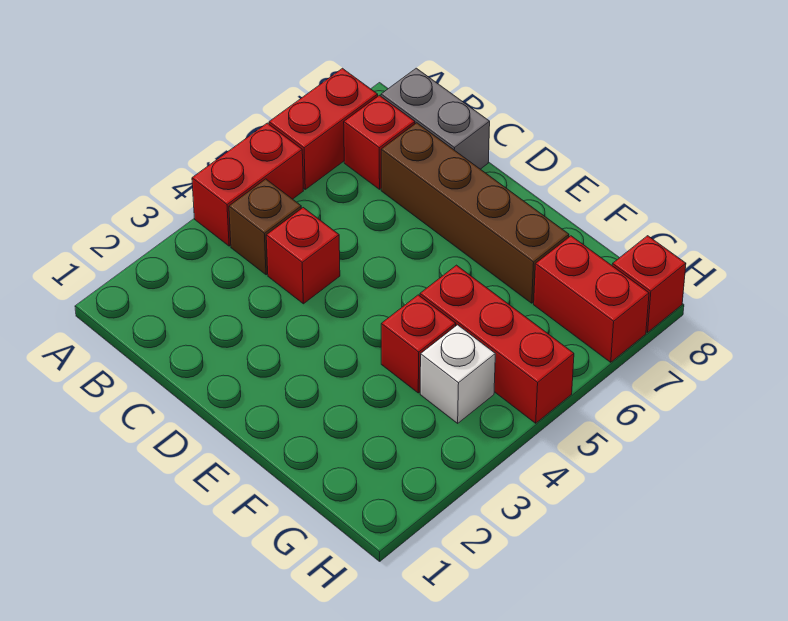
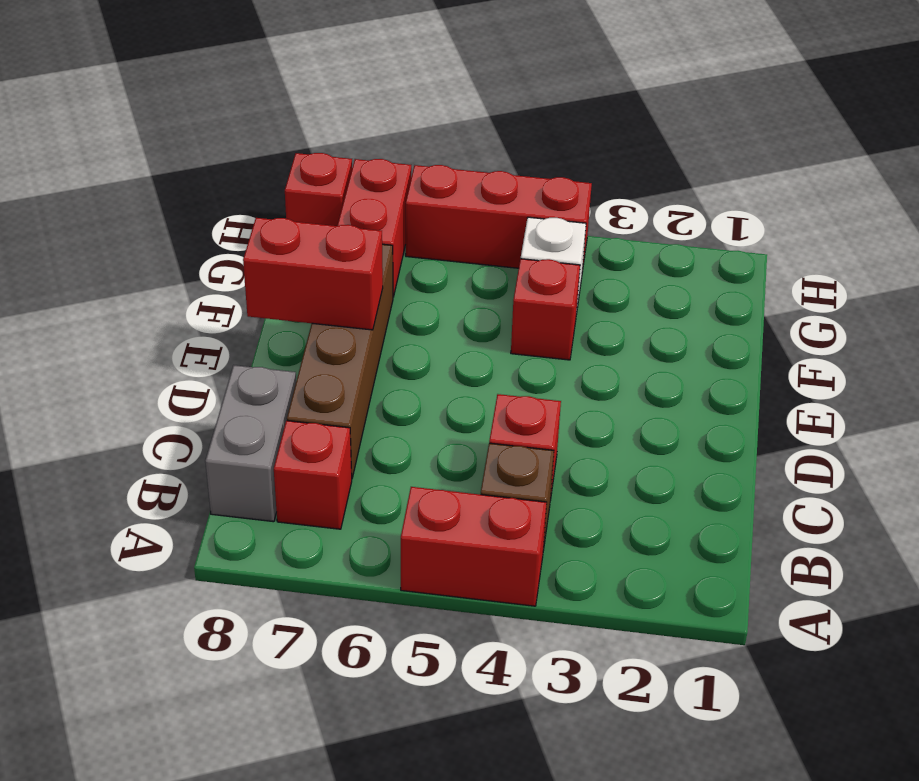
red brick A6:A7 level 1 -> red brick E7:E8 level 2
red brick F5:H5 level 1 -> red brick H4:H6 level 1

